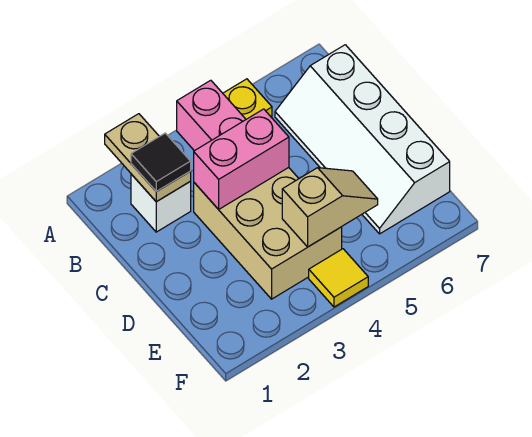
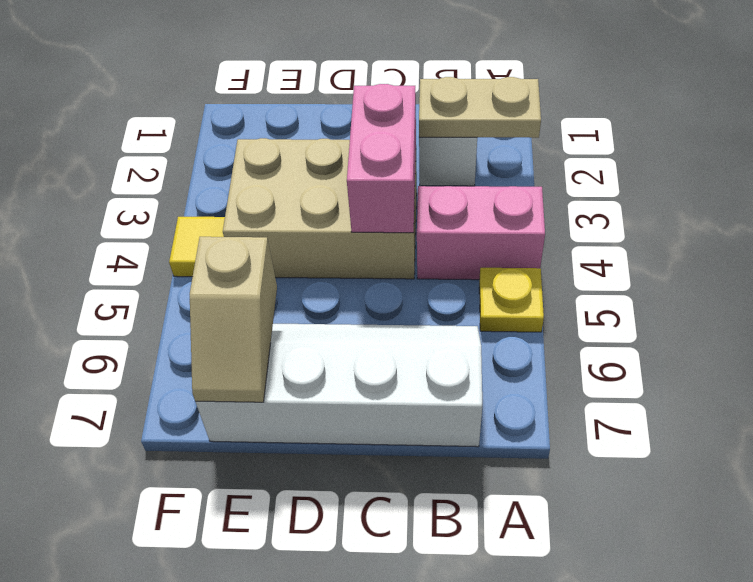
black tile B2 level 3 -> none
tan slope E4:E5 level 2 top 4 -> tan slope E6:E7 level 2 top 6

